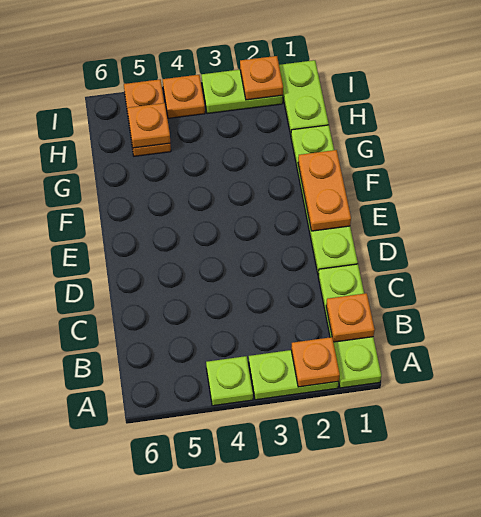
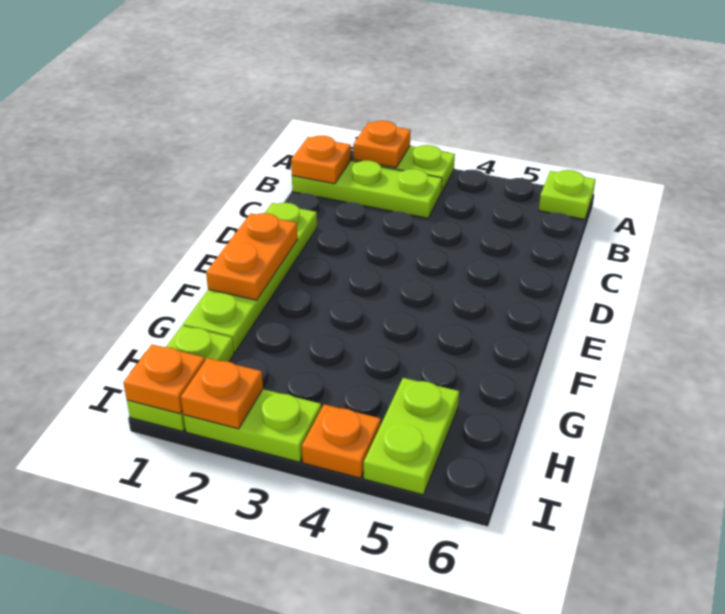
lime plate A1:C1 level 1 -> lime plate B1:B3 level 1
lime plate A4 level 1 -> lime plate A6 level 1
orange plate H5:I5 level 1 -> lime plate H5:I5 level 1
orange plate H5 level 2 -> orange plate I1 level 2

